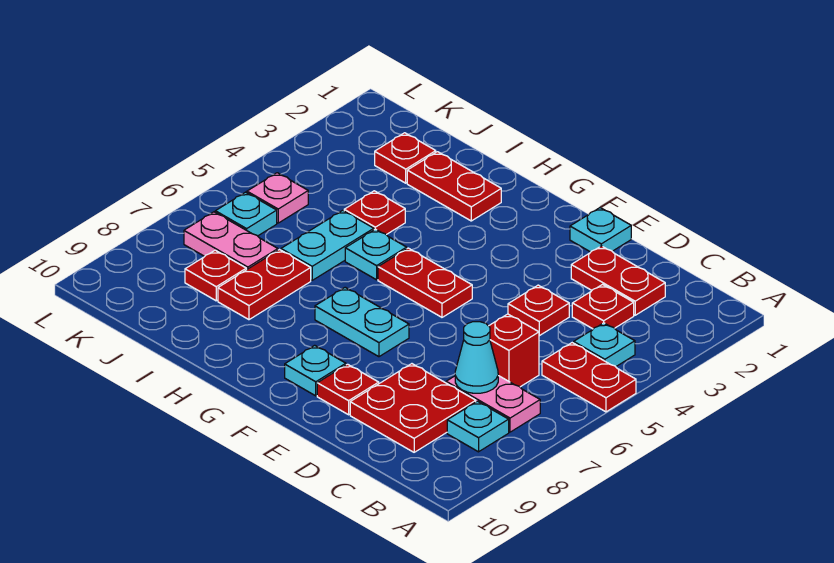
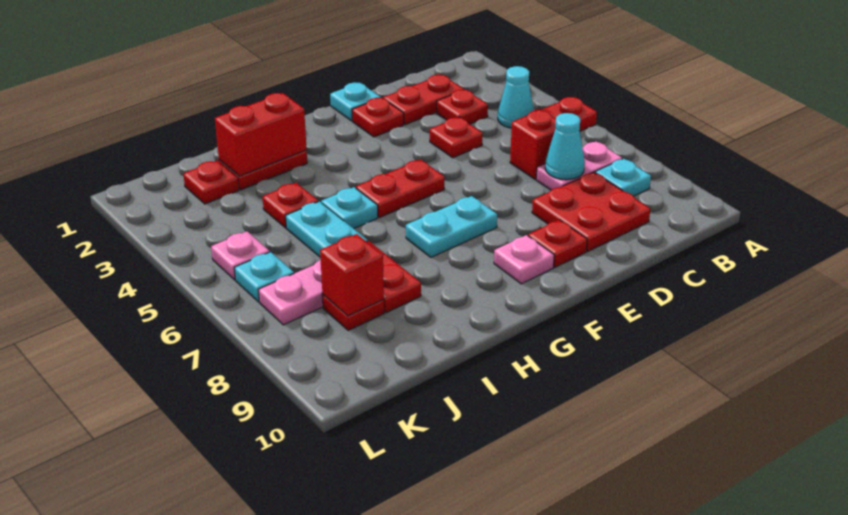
cyan plate B4 level 1 -> cyan cone B4 level 1
none -> red plate E2 level 1
cyan plate F9 level 1 -> pink plate F9 level 1
none -> red brick H2:I2 level 2
none -> red brick J8 level 2

